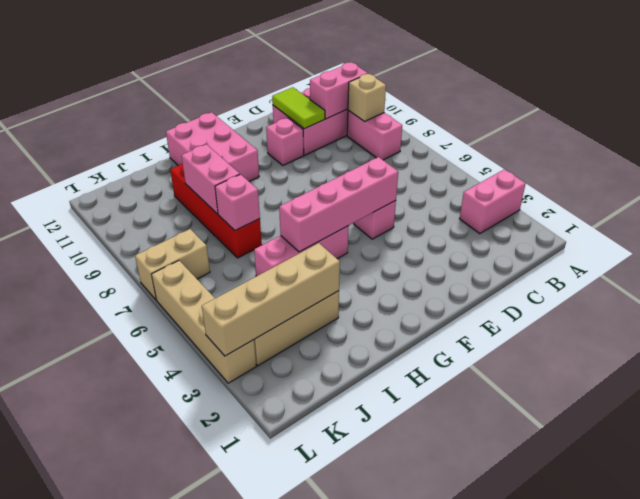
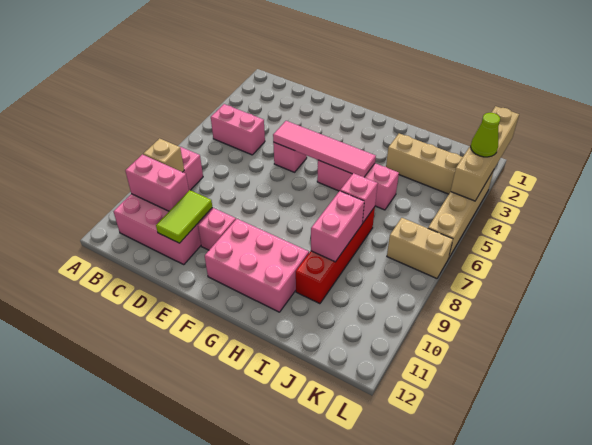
pink brick A3:B3 level 1 -> pink brick B5:C5 level 1
pink brick E5:H5 level 2 -> pink tile E5:H5 level 2
pink brick G10:H12 level 1 -> pink brick F10:H11 level 1
tan brick I3:L3 level 2 -> tan brick L1:L4 level 2
none -> lime cone L3 level 3

